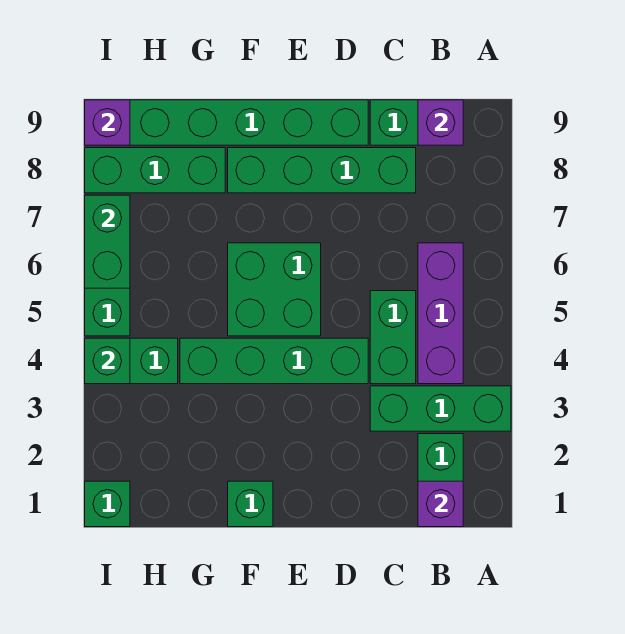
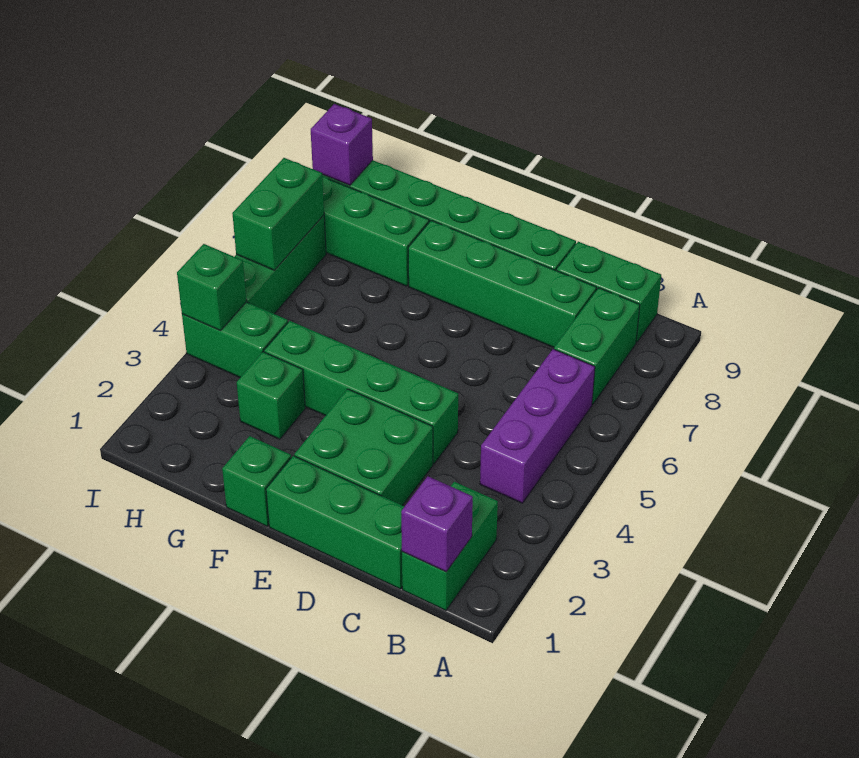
green brick A3:C3 level 1 -> green brick C1:E1 level 1
purple brick B9 level 2 -> none
green brick C4:C5 level 1 -> green brick B7:B8 level 1
green brick E5:F6 level 1 -> green brick D2:E3 level 1
green brick I1 level 1 -> green brick G3 level 1

